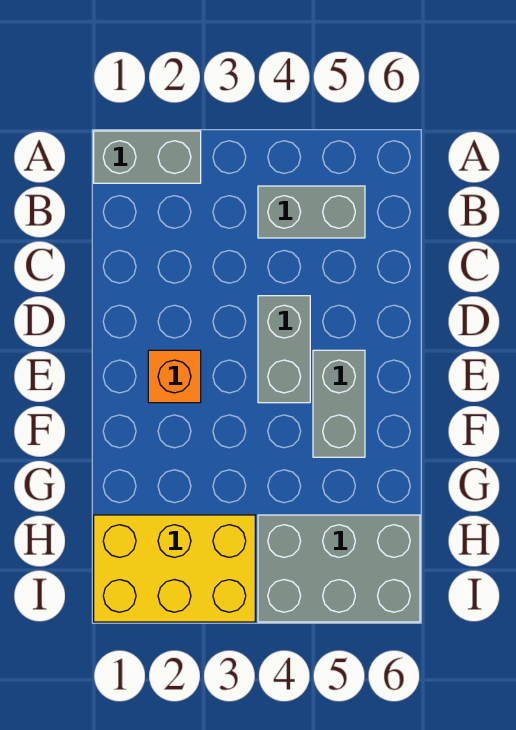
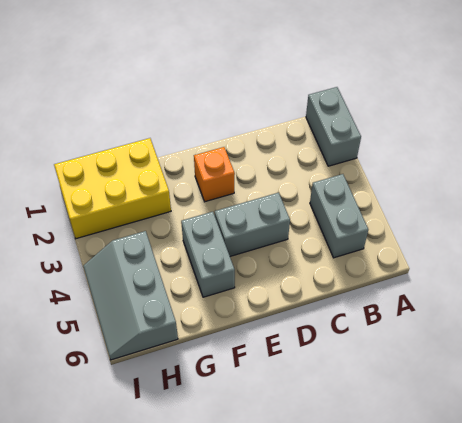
grey brick E5:F5 level 1 -> grey brick F4:F5 level 1
yellow brick H1:I3 level 1 -> yellow brick G1:I2 level 1
grey brick H4:I6 level 1 -> grey slope H4:I6 level 1 top H

